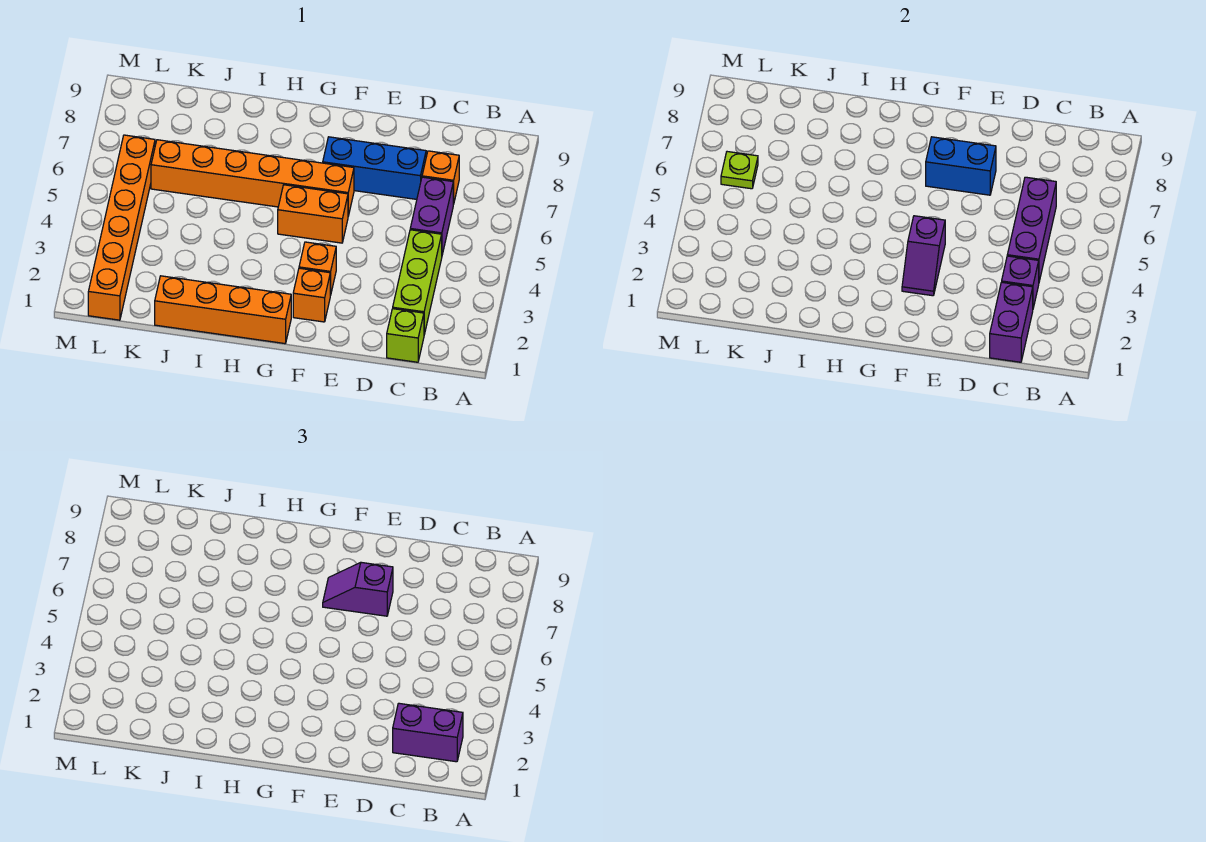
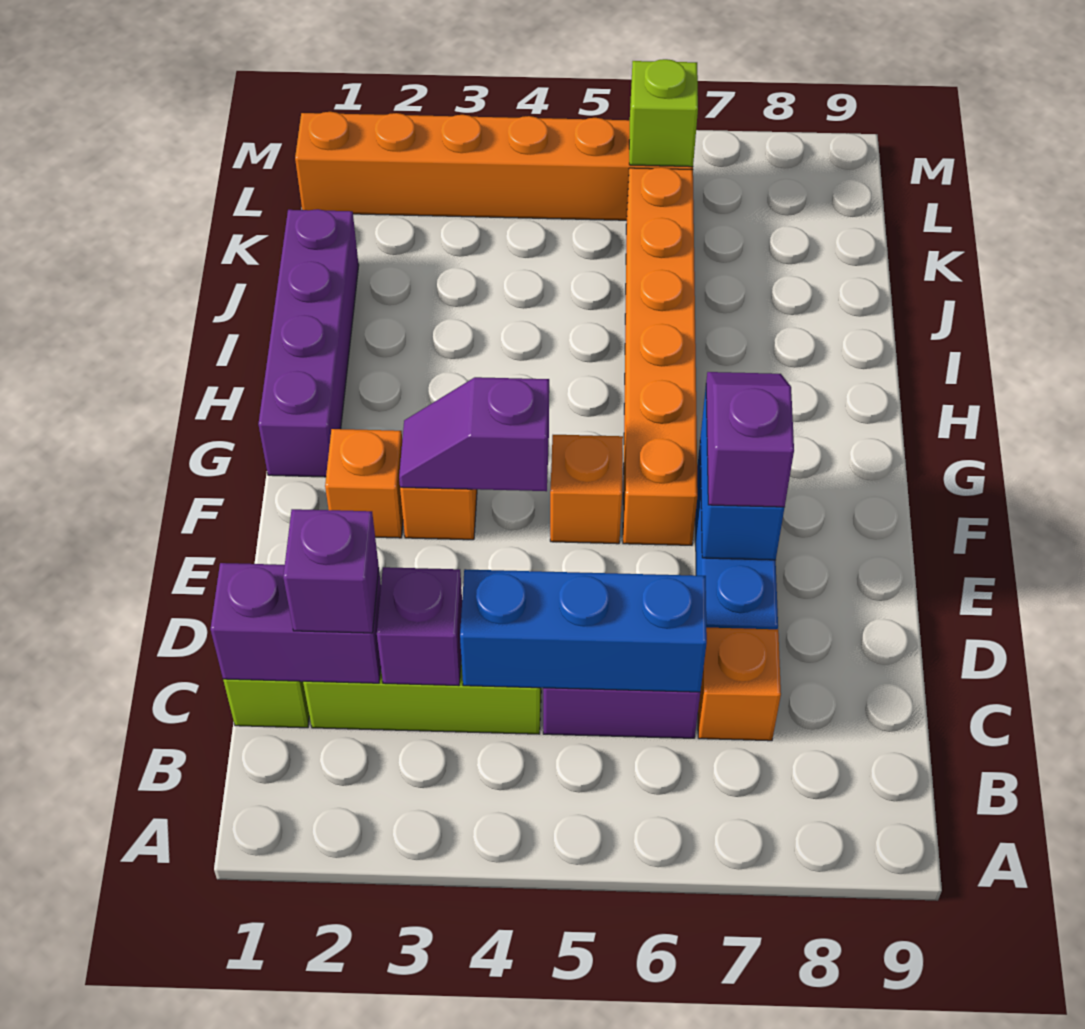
purple brick B2:C2 level 3 -> purple brick C2 level 3
purple brick C4:C6 level 2 -> blue brick C4:C6 level 2
orange brick F5:G5 level 1 -> orange brick F5 level 1
orange brick G1:J1 level 1 -> purple brick G1:J1 level 1
lime plate L6 level 2 -> lime brick L6 level 2

